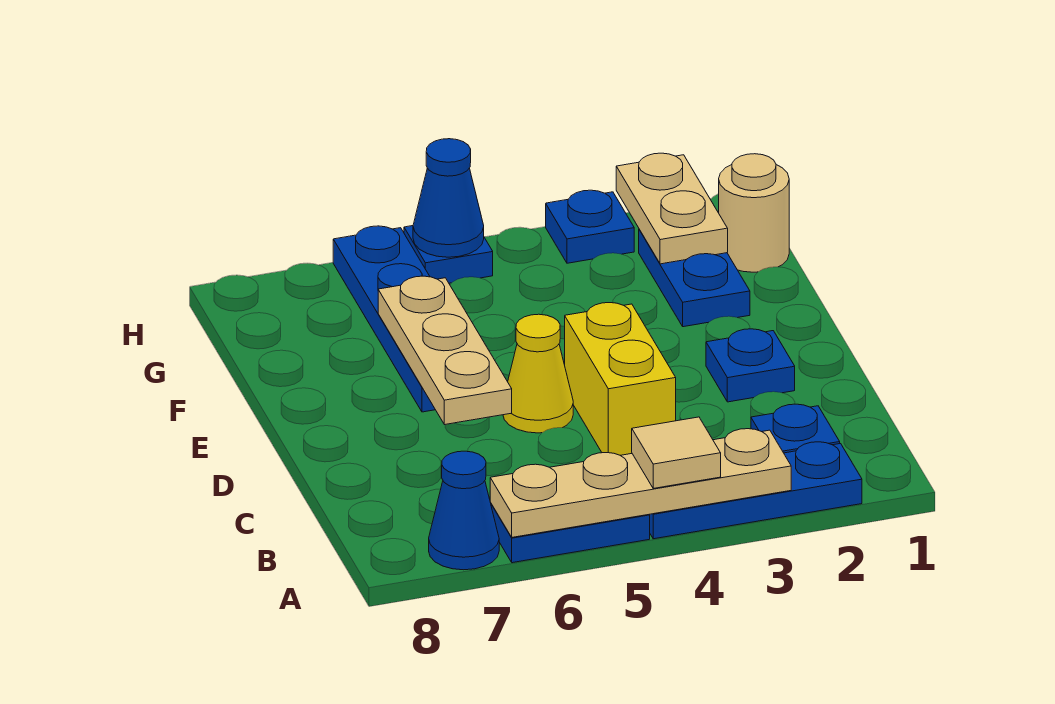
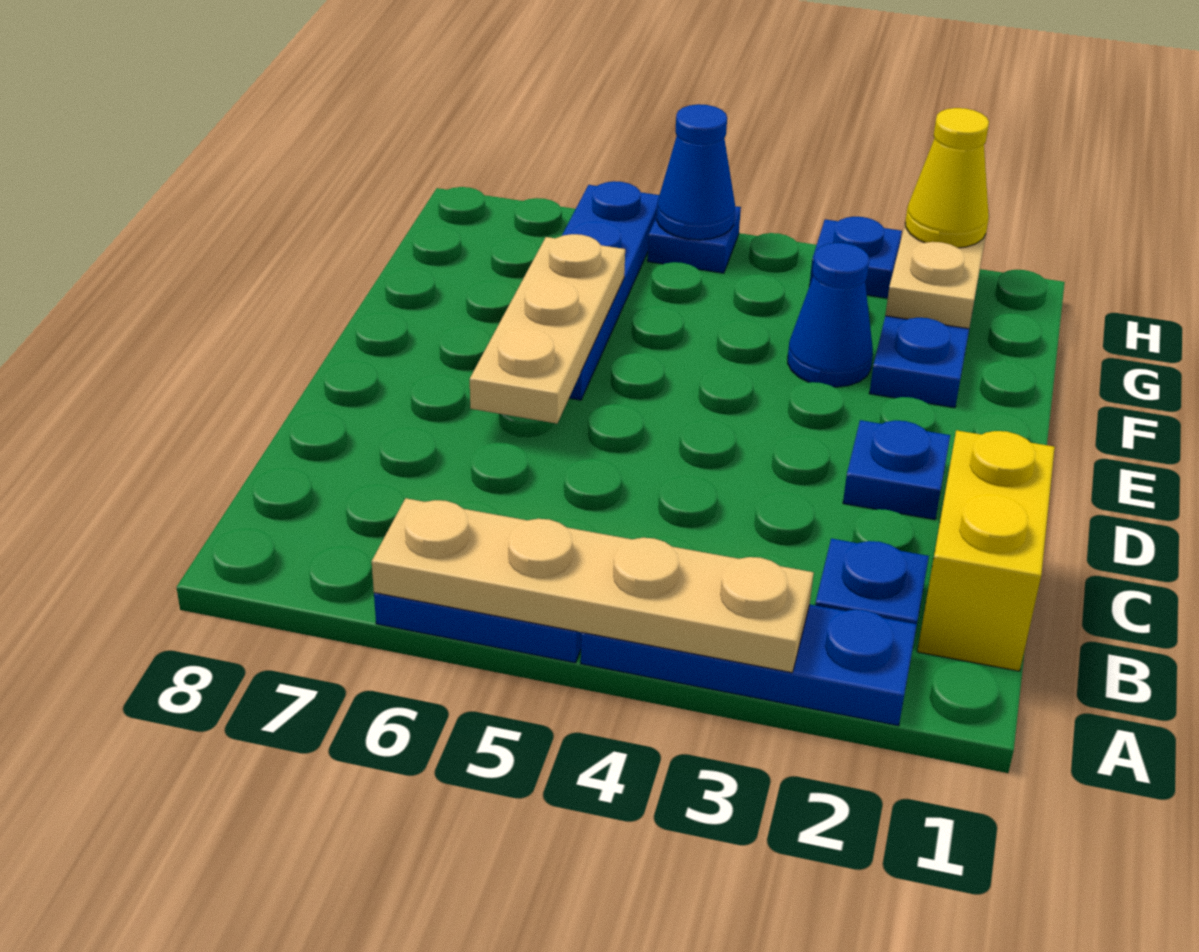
tan tile A4 level 3 -> none
blue cone A7 level 1 -> blue cone F3 level 1
yellow brick C4:D4 level 1 -> yellow brick B1:C1 level 1
yellow cone D5 level 1 -> yellow cone H2 level 3
tan round brick G1 level 1 -> none

